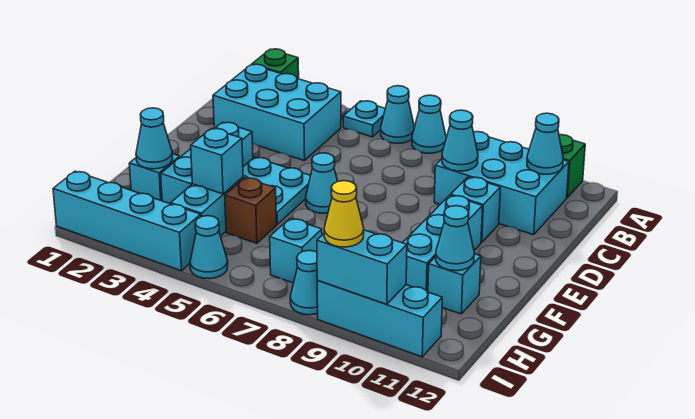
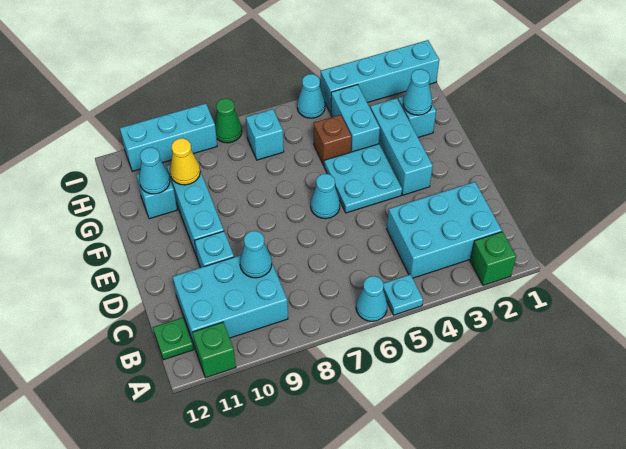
cyan cone A7 level 1 -> none
cyan cone B11 level 2 -> none
none -> green plate B12 level 1
cyan brick G4 level 2 -> none
cyan cone I8 level 1 -> green cone I8 level 1
cyan brick I9:I10 level 2 -> none
yellow cone I9 level 3 -> yellow cone G10 level 2

